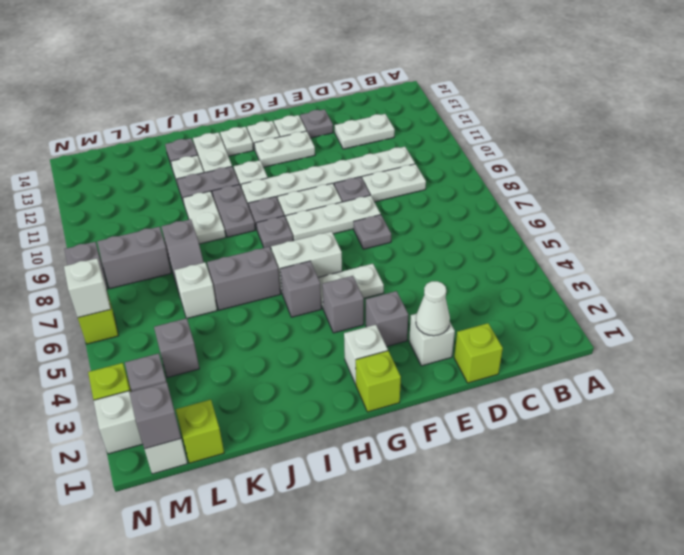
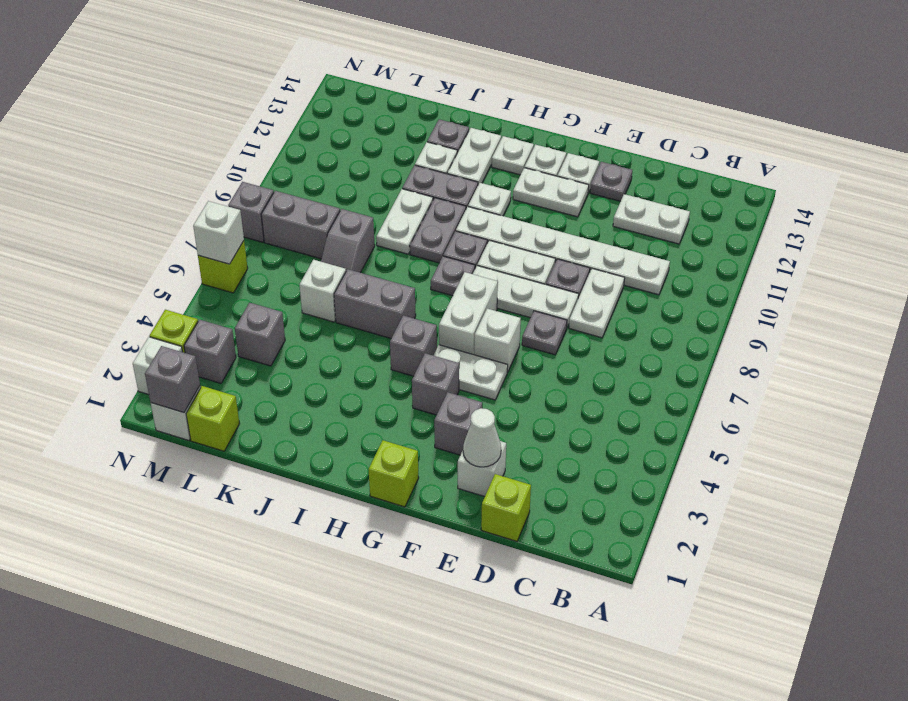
white plate C9:D9 level 1 -> white plate D8:D9 level 1
white brick G2 level 1 -> white brick F6 level 1
white brick G6:H6 level 1 -> white brick G6:G7 level 1

